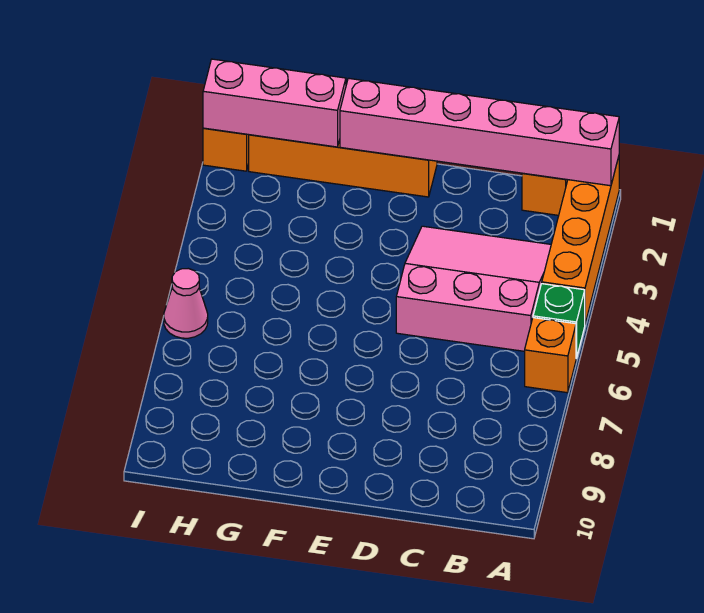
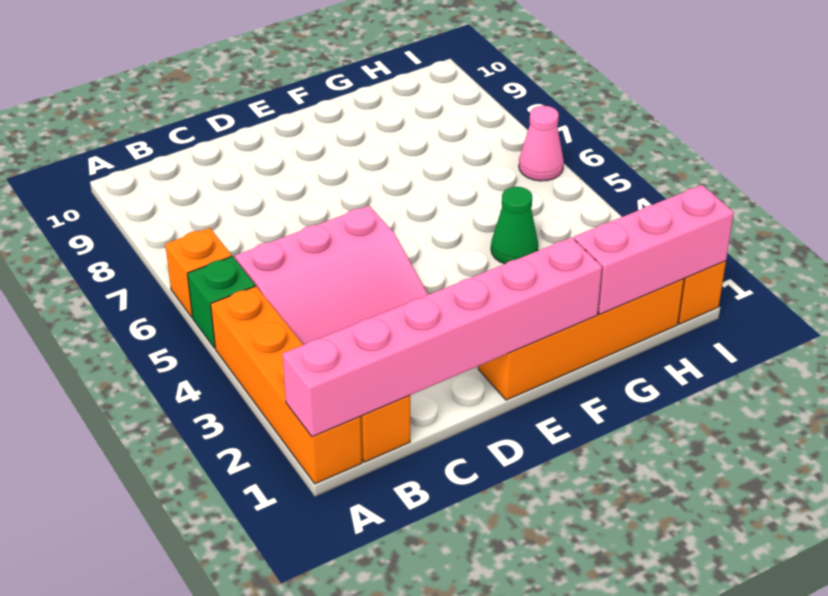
none -> green cone G4 level 1

